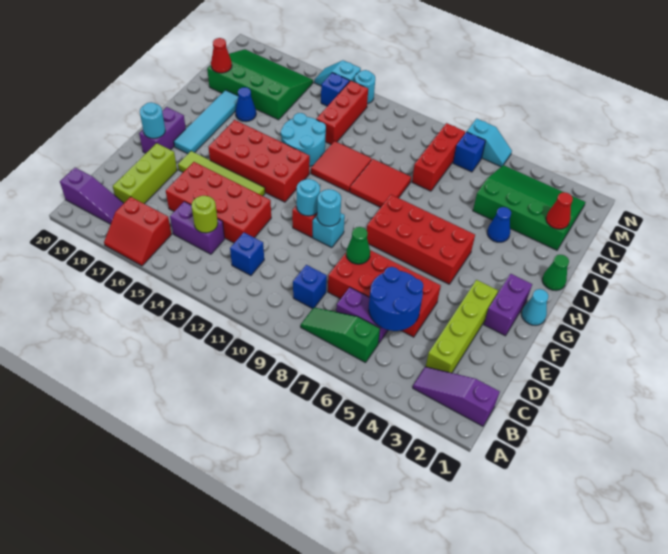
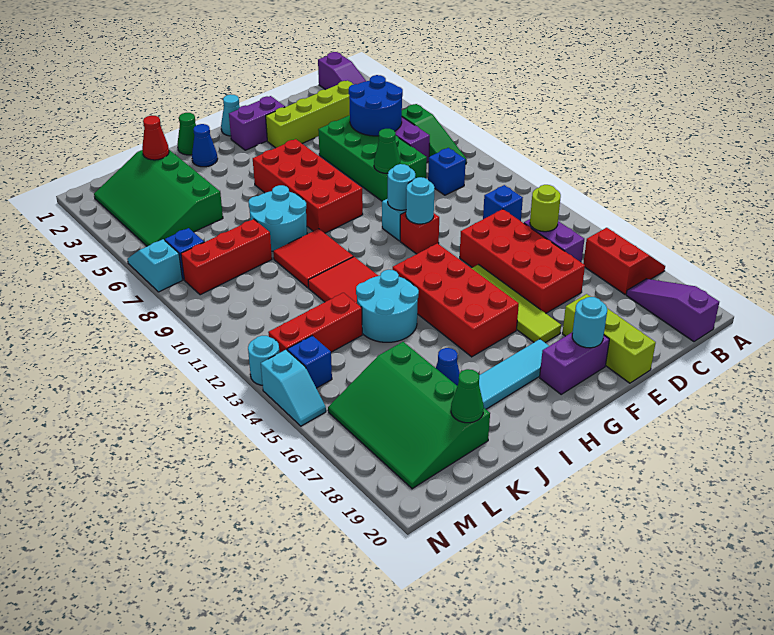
lime brick C18:E18 level 1 -> lime brick E18:E20 level 1
red brick D5:E8 level 1 -> green brick D5:E8 level 1
none -> cyan round brick I7:J8 level 1
blue cone J4 level 1 -> blue cone I2 level 1
red cone K19 level 2 -> green cone K19 level 2

